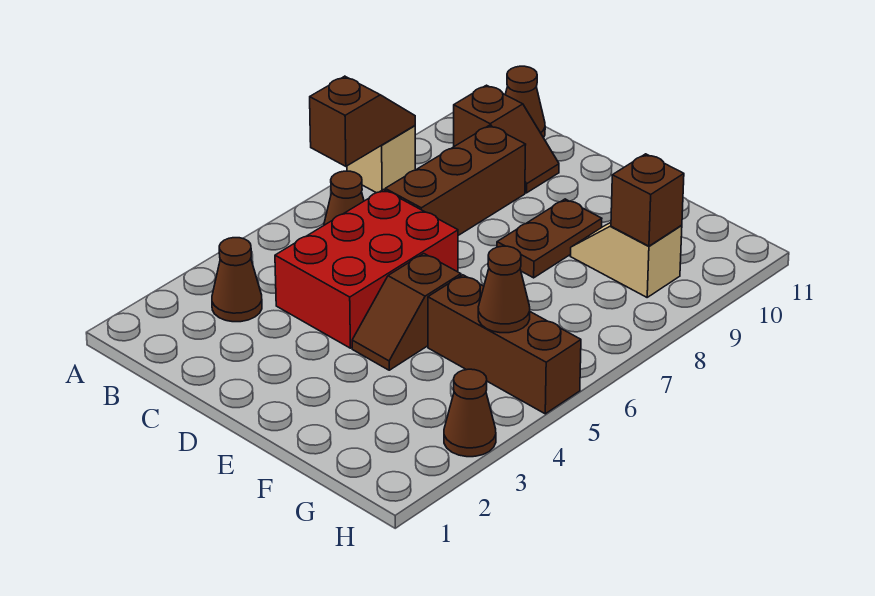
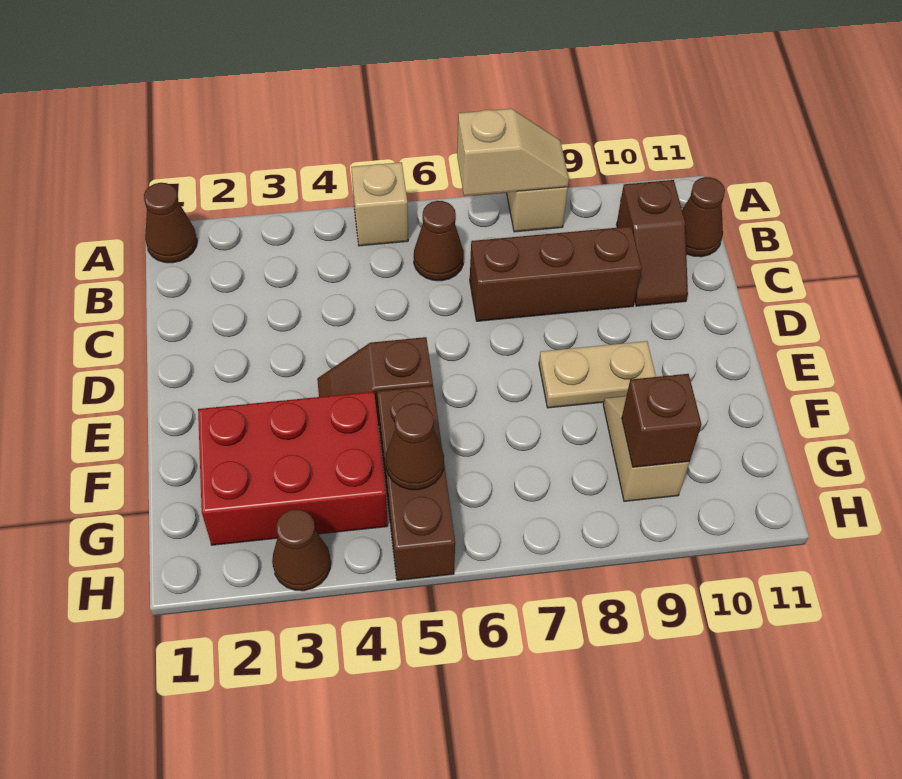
none -> tan brick A5 level 1
brown slope A7:A8 level 2 top 7 -> tan slope A7:A8 level 2 top 7
brown cone B3 level 1 -> brown cone A1 level 1
red brick C4:D6 level 1 -> red brick F2:G4 level 1
brown plate E8:E9 level 1 -> tan plate E8:E9 level 1

